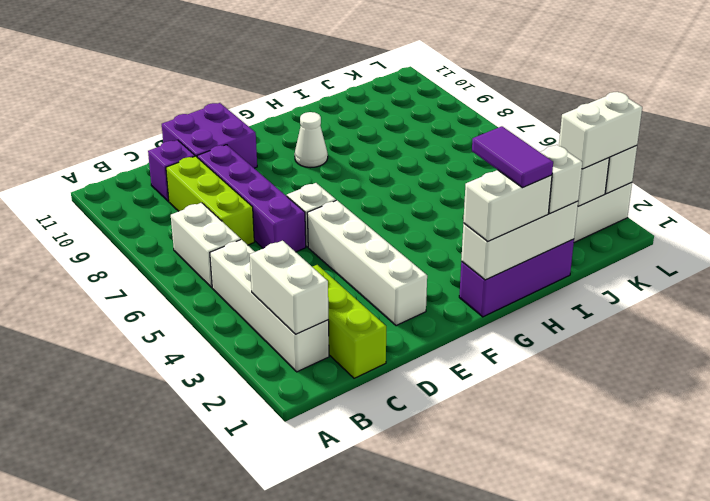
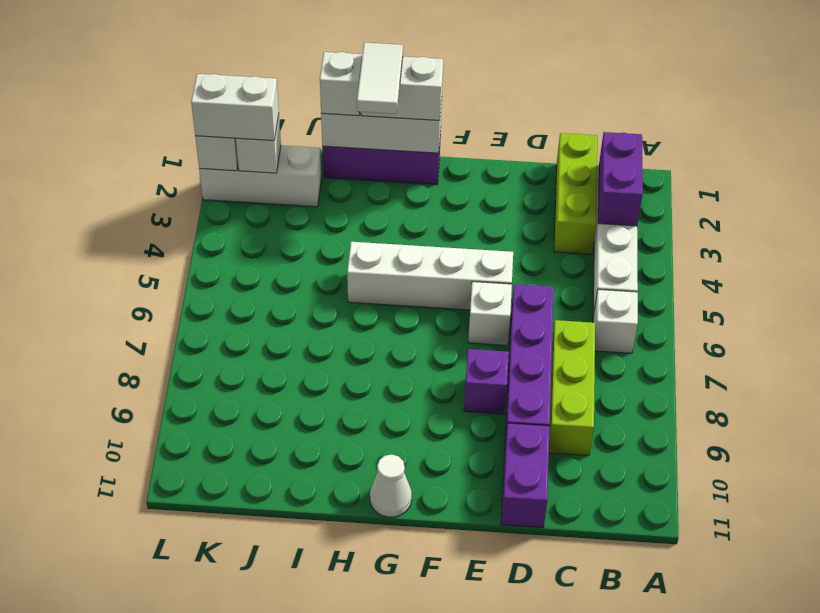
white brick B2:B3 level 2 -> purple brick B2:B3 level 2
white brick B6:B7 level 1 -> white brick B6 level 1
purple brick C10 level 1 -> purple brick E8 level 1
purple brick D10:E11 level 1 -> purple brick D10:D11 level 1
white brick E2:E5 level 1 -> white brick E5:H5 level 1
white cone G9 level 1 -> white cone G11 level 1
purple tile H1:H2 level 4 -> white tile H1:H2 level 4

